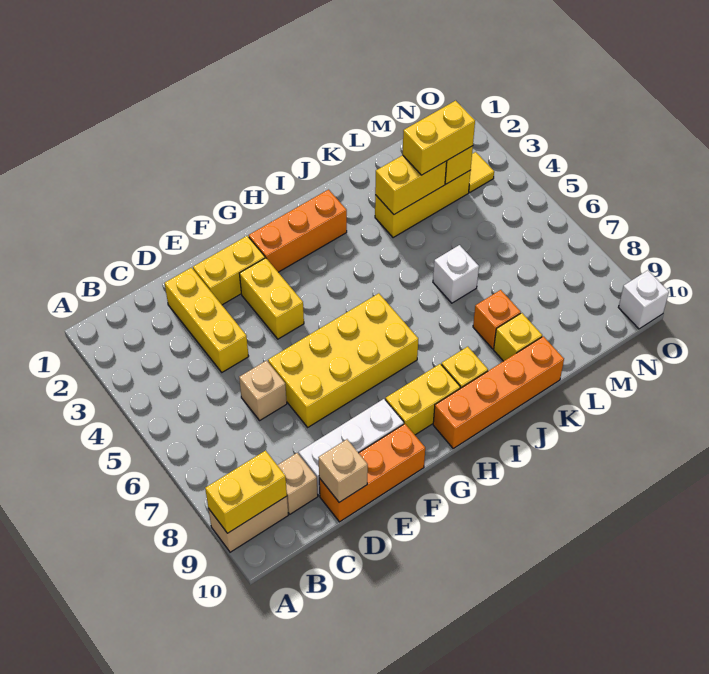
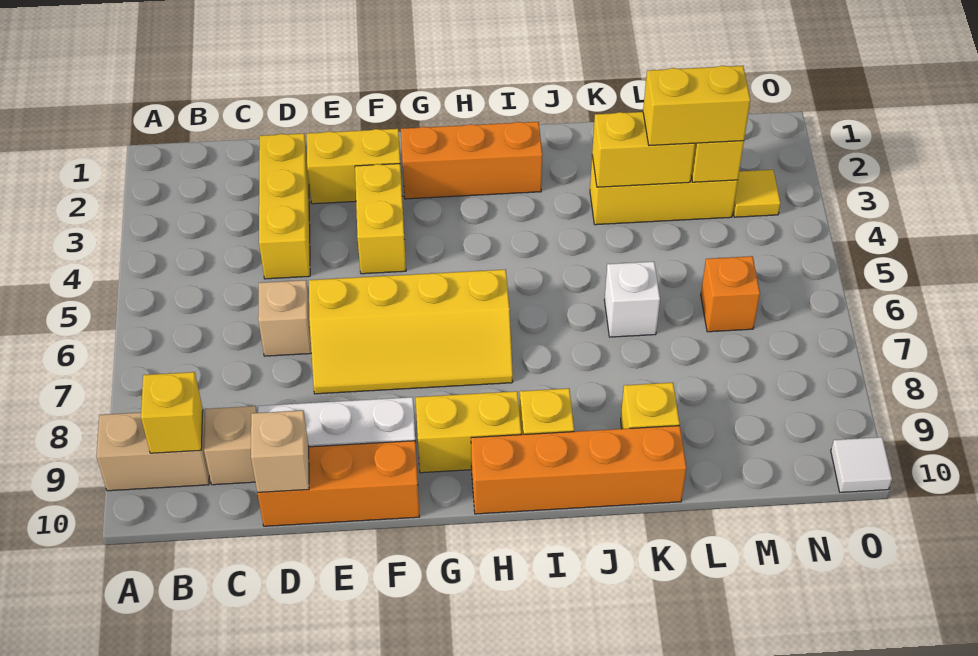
yellow brick A9:B9 level 2 -> yellow brick B9 level 2
yellow brick E6:H7 level 1 -> yellow slope E6:H7 level 1 top 6
orange brick K8 level 1 -> orange brick M6 level 1
white brick O10 level 1 -> white tile O10 level 1

